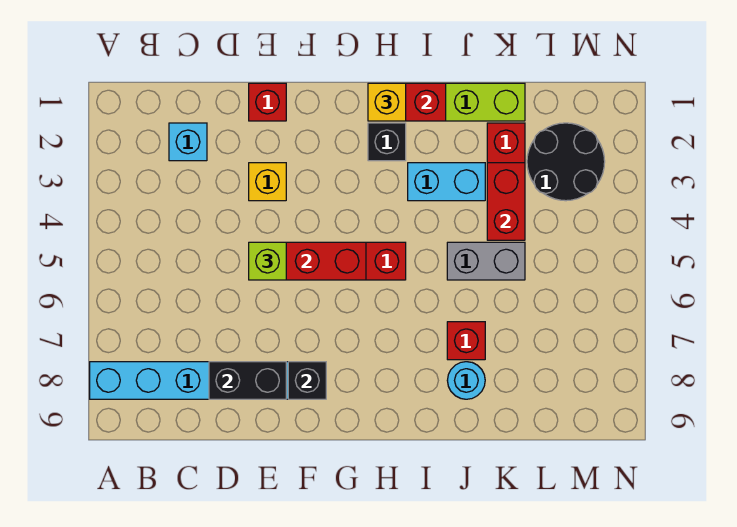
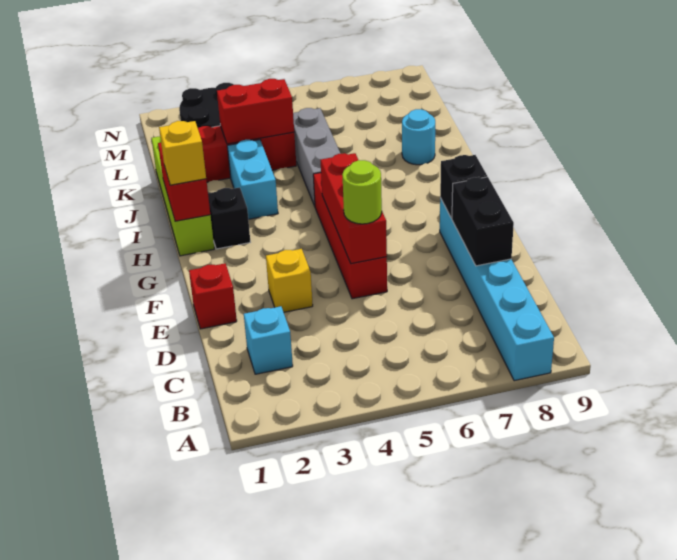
lime brick E5 level 3 -> lime round brick E5 level 3
grey brick J5:K5 level 1 -> grey brick I5:K5 level 1
red brick J7 level 1 -> none

